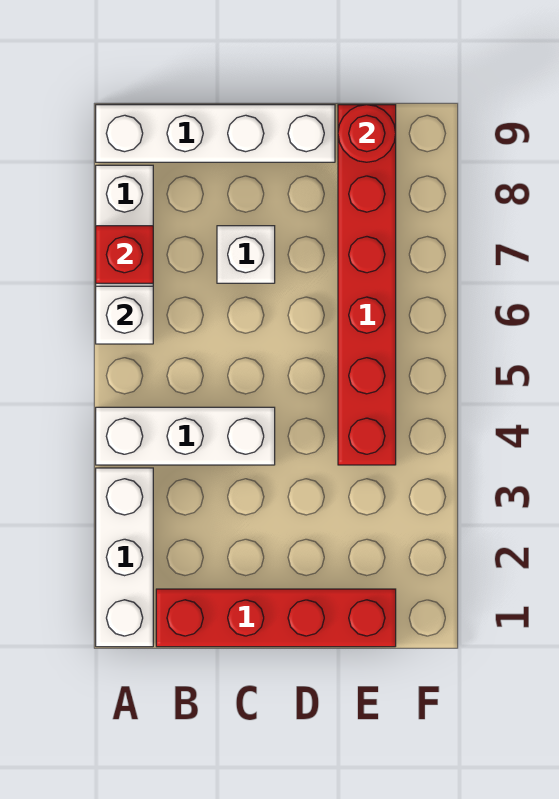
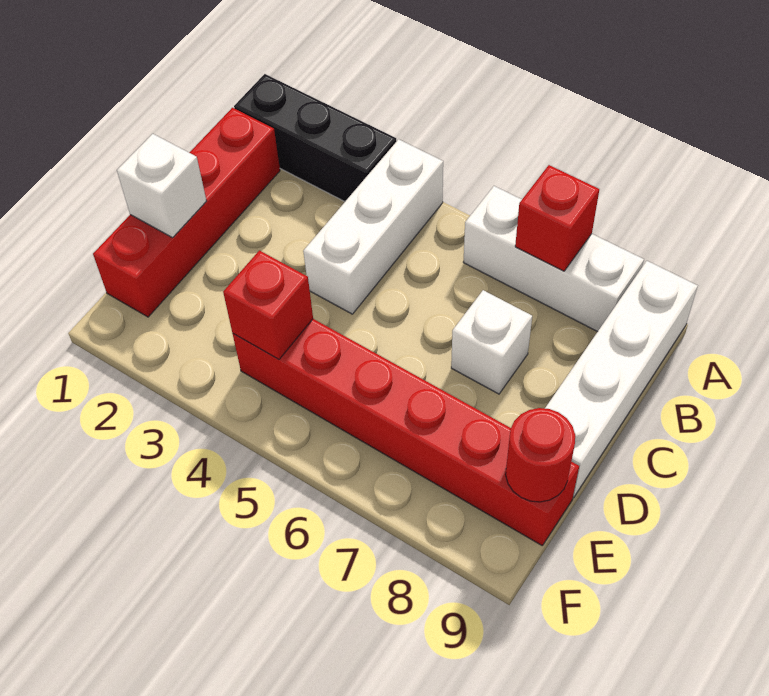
white brick A1:A3 level 1 -> black brick A1:A3 level 1
white brick A6 level 2 -> white brick D1 level 2
none -> red brick E4 level 2

